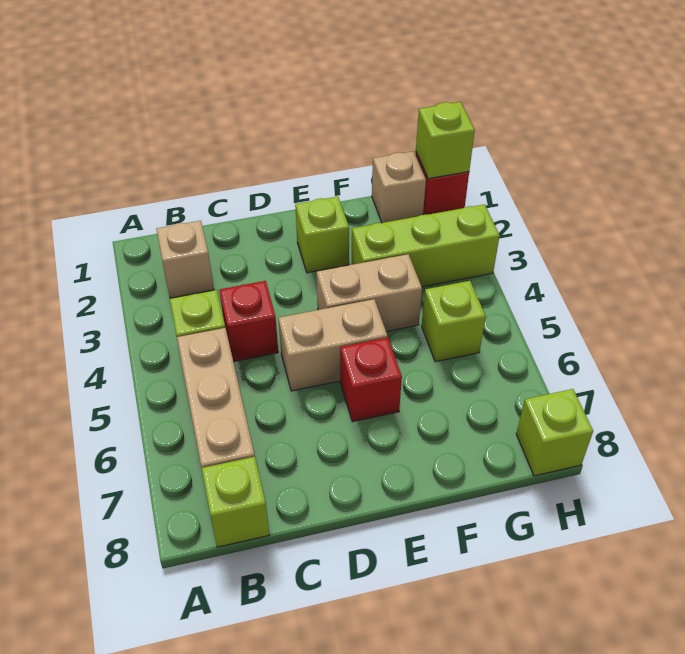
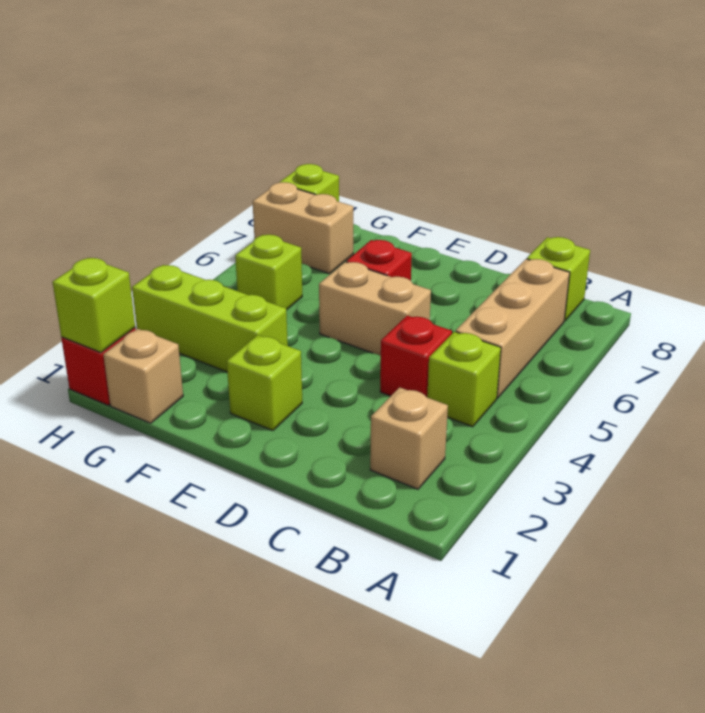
tan brick E4:F4 level 1 -> tan brick G7:H7 level 1

